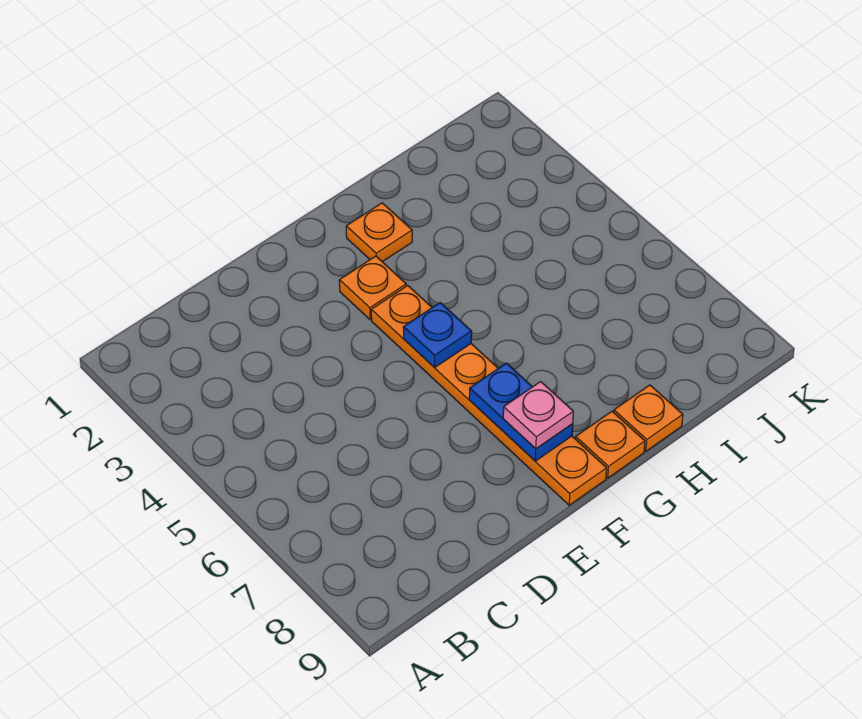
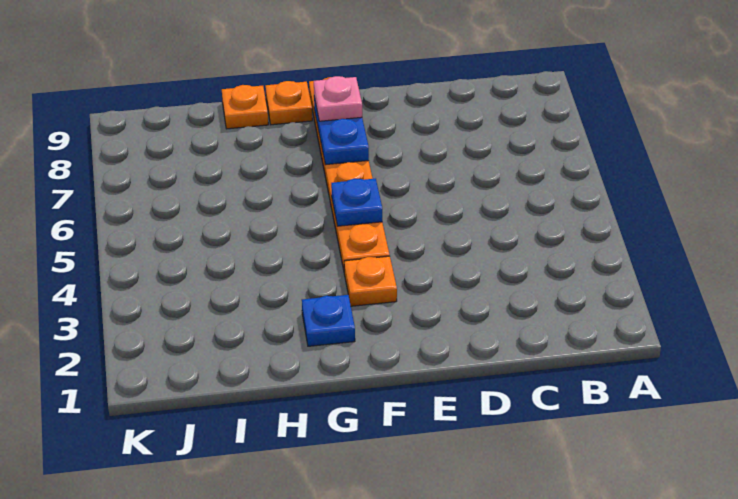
orange plate G2 level 1 -> blue plate G2 level 1

